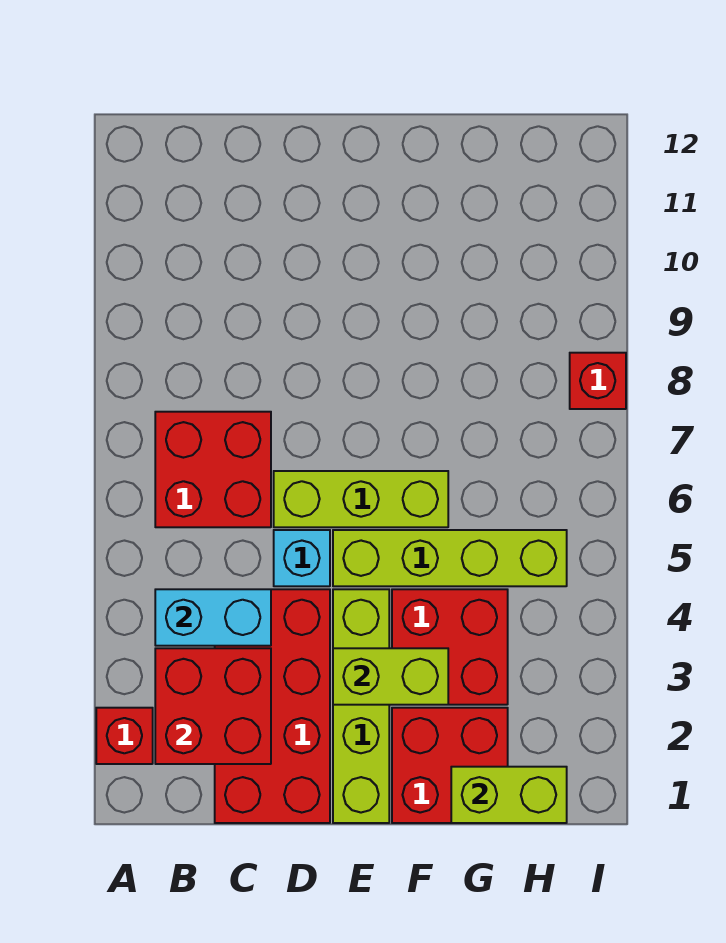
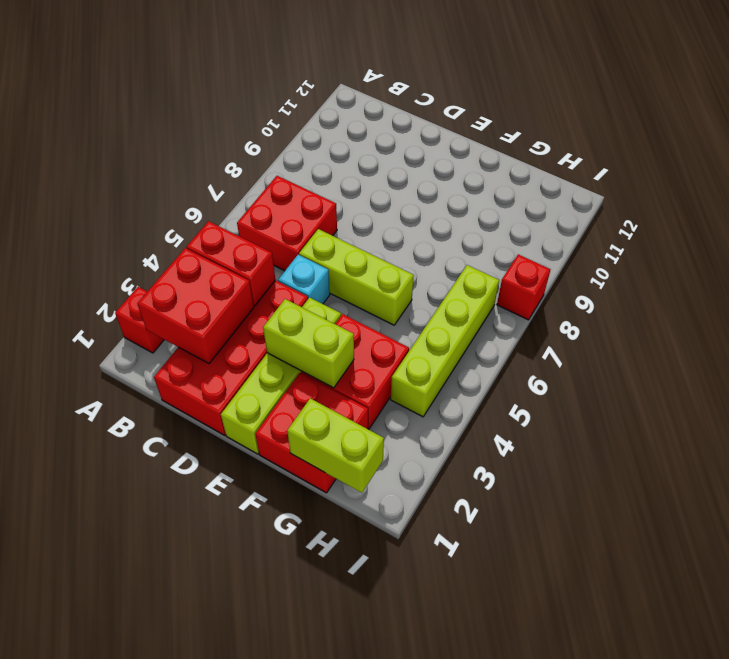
cyan brick B4:C4 level 2 -> red brick B4:C4 level 2
lime brick E5:H5 level 1 -> lime brick H4:H7 level 1

